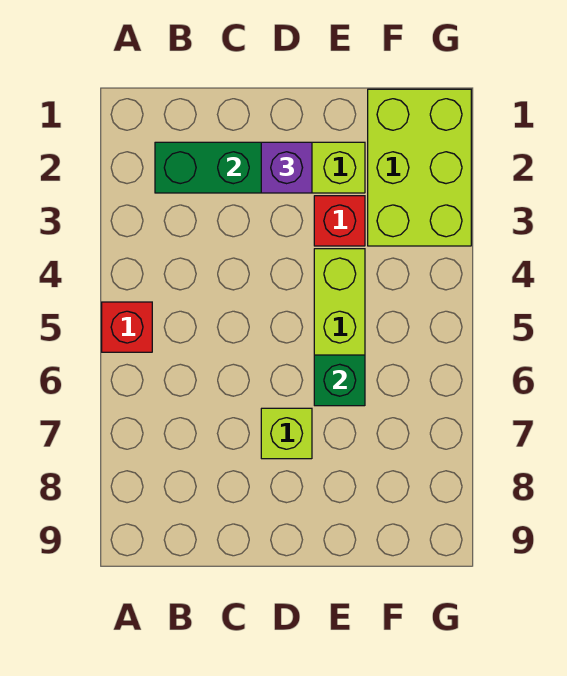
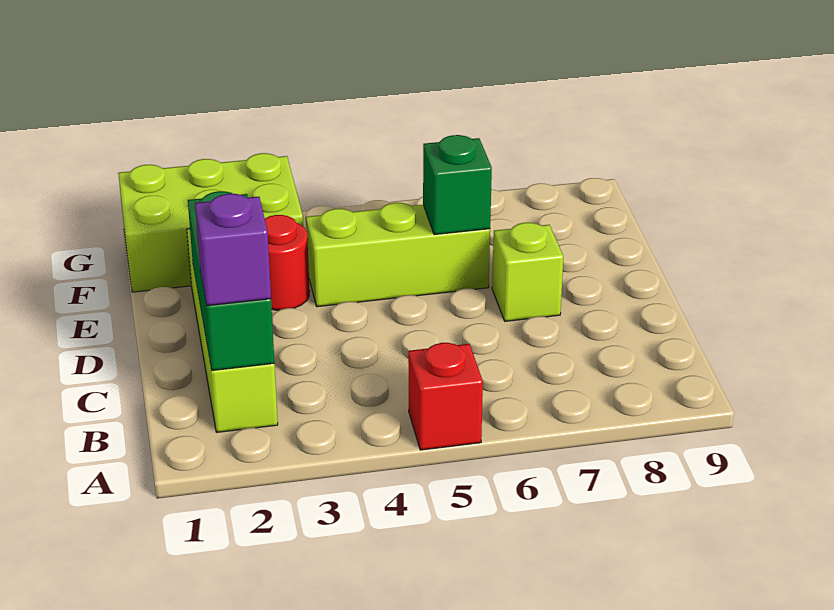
purple brick D2 level 3 -> purple brick B2 level 3
red brick E3 level 1 -> red round brick E3 level 1

